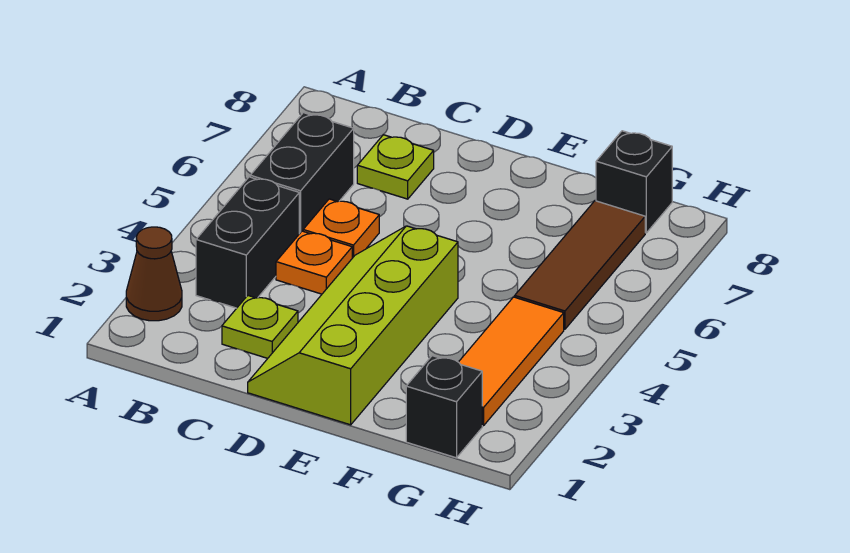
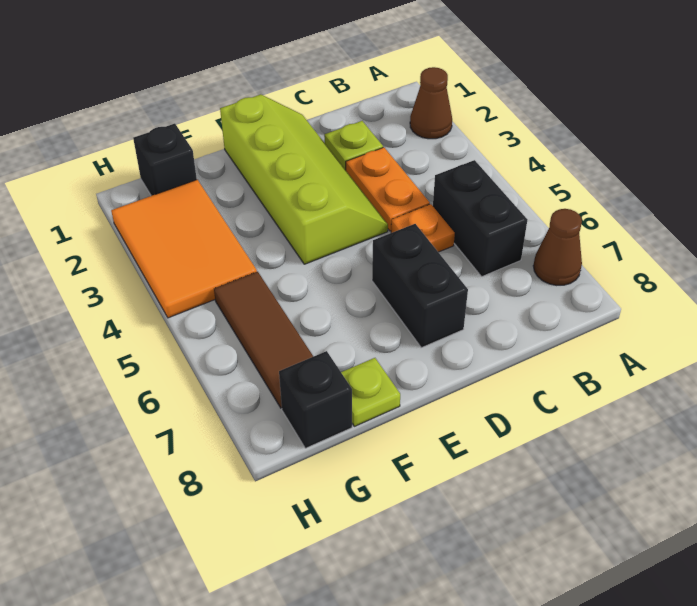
none -> brown cone A7 level 1
black brick B3:B4 level 1 -> black brick D6:D7 level 1
orange plate C4 level 1 -> orange plate C3:C4 level 1
lime plate C7 level 1 -> lime plate F8 level 1
orange tile G2:G4 level 1 -> orange tile G2:H4 level 1

